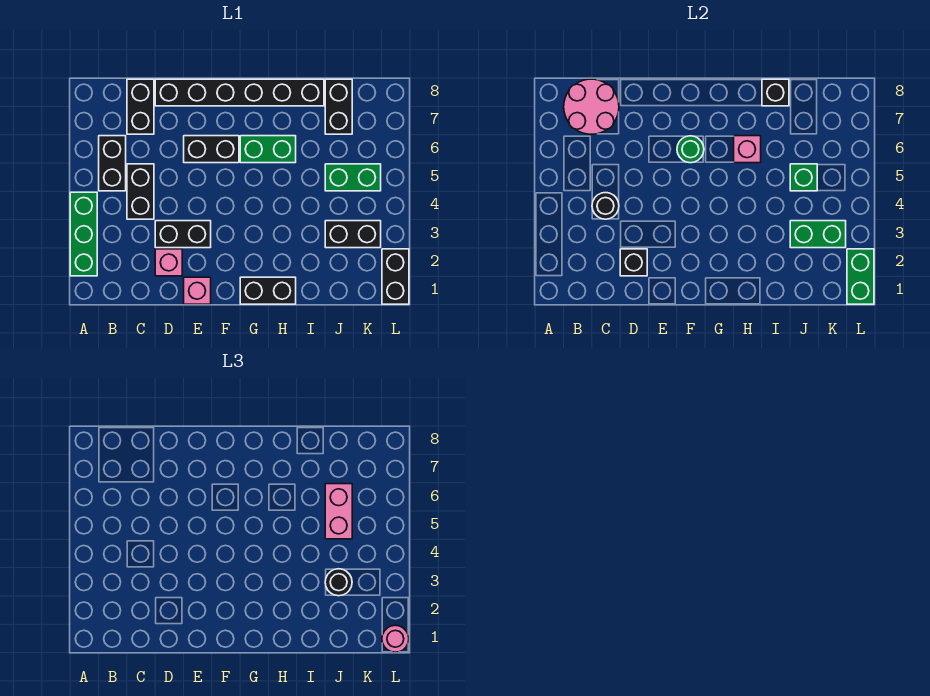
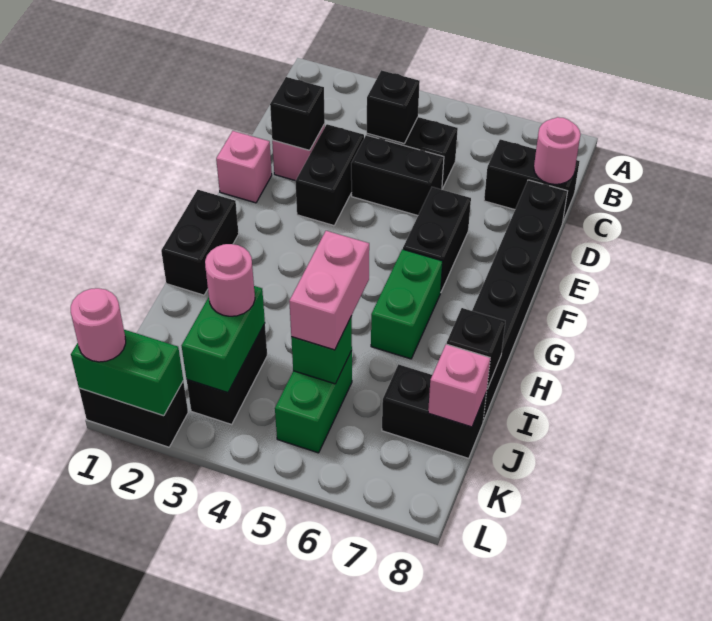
green brick A2:A4 level 1 -> none
black brick B5:B6 level 1 -> black brick D4:D5 level 1
pink round brick B7:C8 level 2 -> pink round brick C8 level 2
black round brick C4 level 2 -> black brick C4 level 2
green round brick F6 level 2 -> none
pink brick H6 level 2 -> pink brick J8 level 2
black round brick J3 level 3 -> pink round brick J3 level 3
pink brick J5:J6 level 3 -> pink brick I5:J5 level 3

